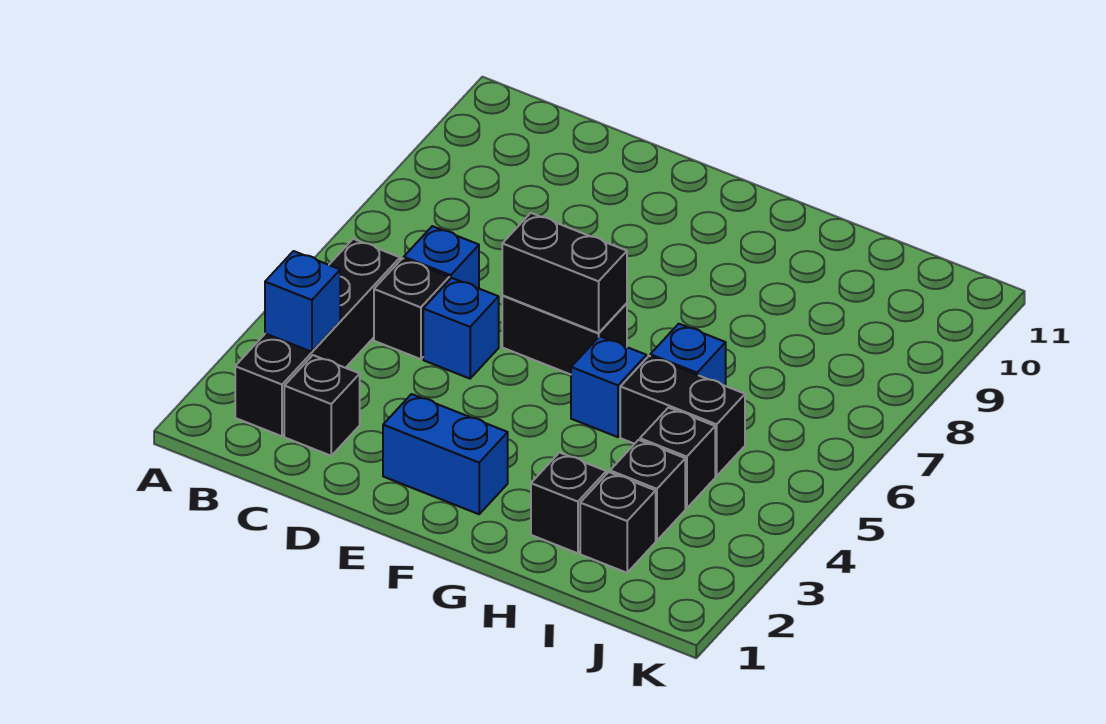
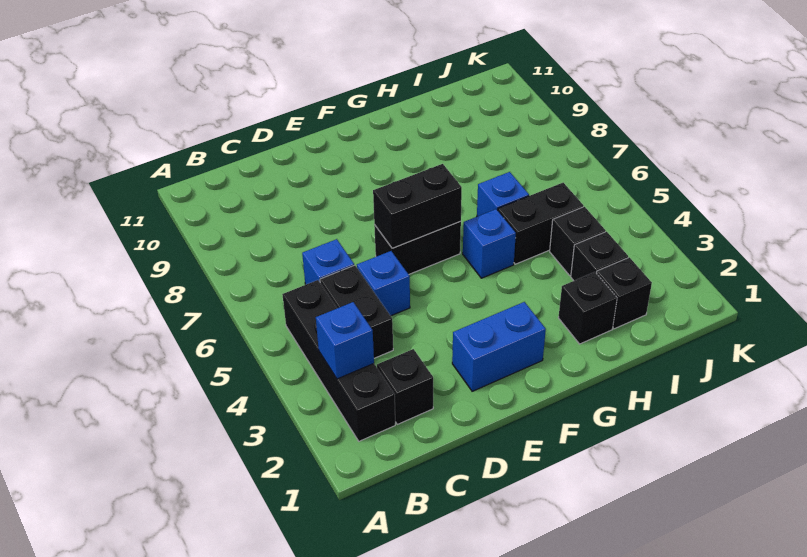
black brick C5 level 1 -> black brick C4:C5 level 1

